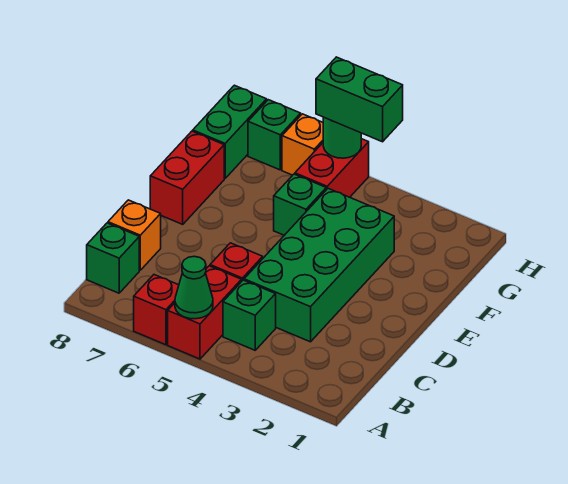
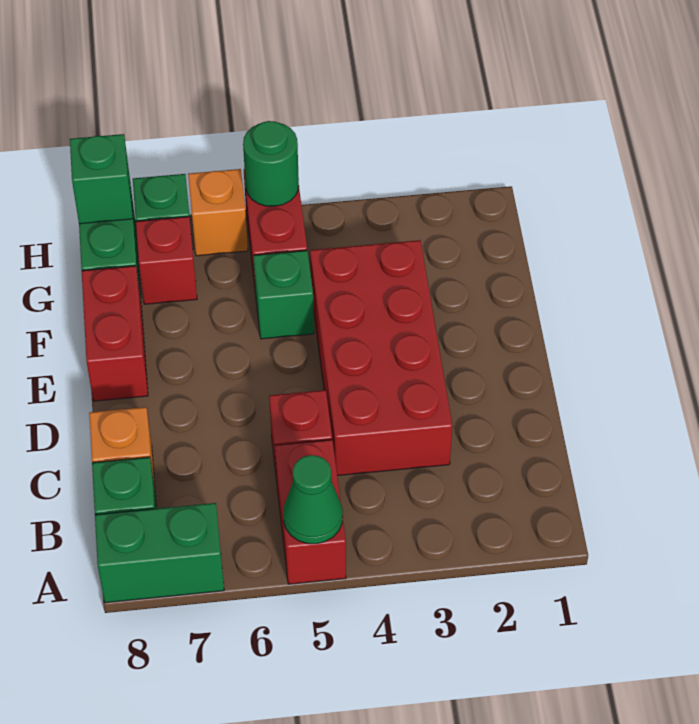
red brick A6 level 1 -> red brick G7 level 1
green brick B4 level 1 -> green brick H8 level 2
green brick C3:F4 level 1 -> red brick C3:F4 level 1
green brick H4:H5 level 3 -> green brick A7:A8 level 1

